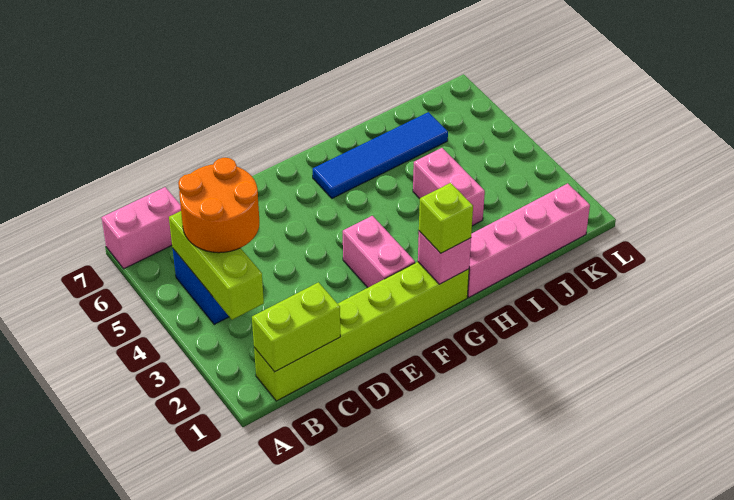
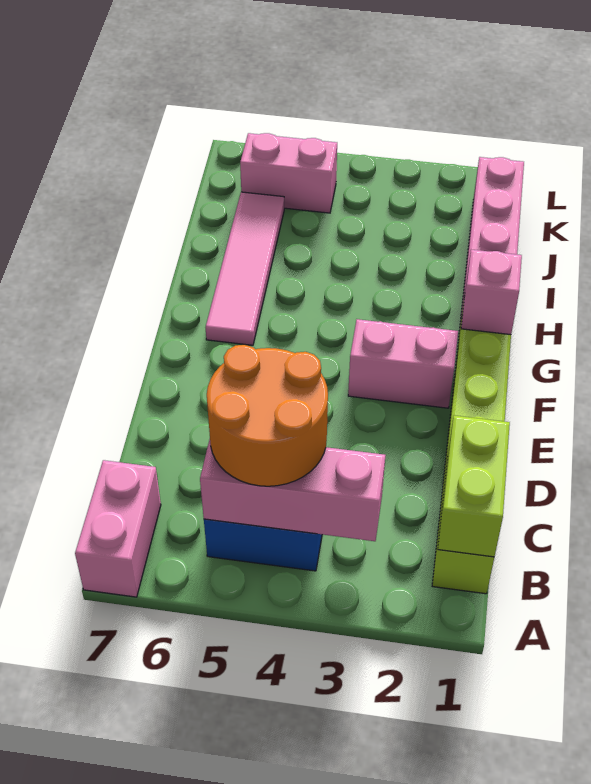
lime brick B3:B5 level 2 -> pink brick B3:B5 level 2
lime brick G1 level 3 -> none
blue tile G6:J6 level 1 -> pink tile G6:J6 level 1
pink brick I3:I4 level 1 -> pink brick K5:K6 level 1

